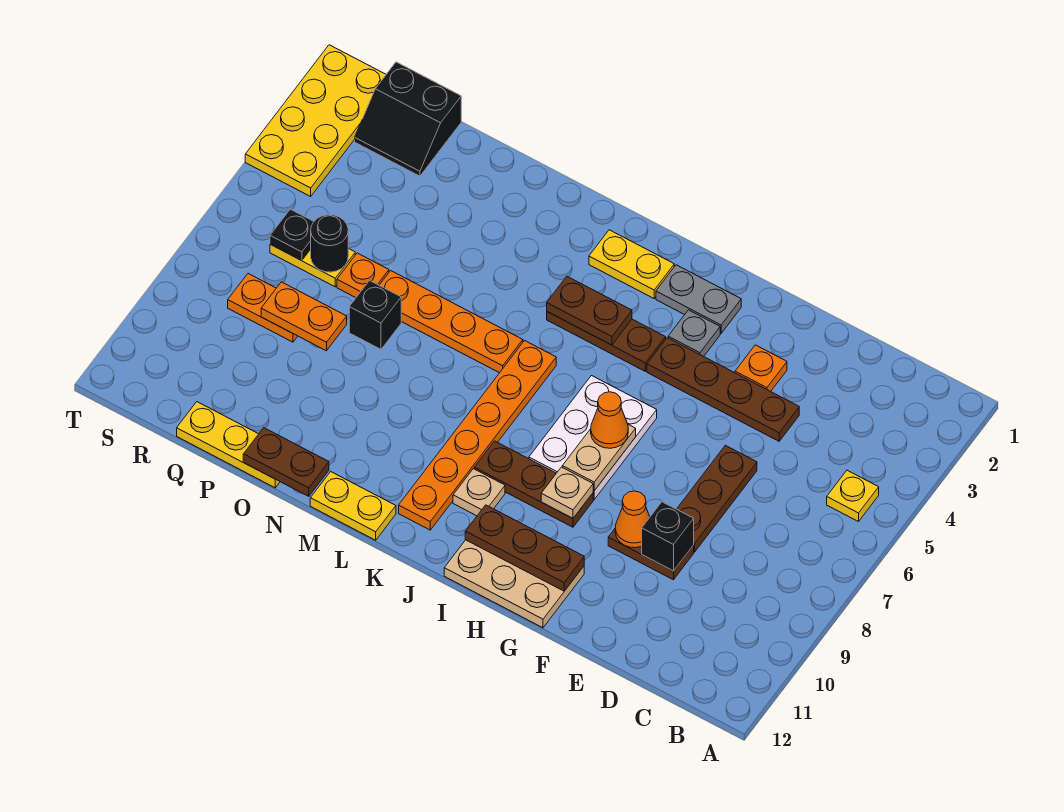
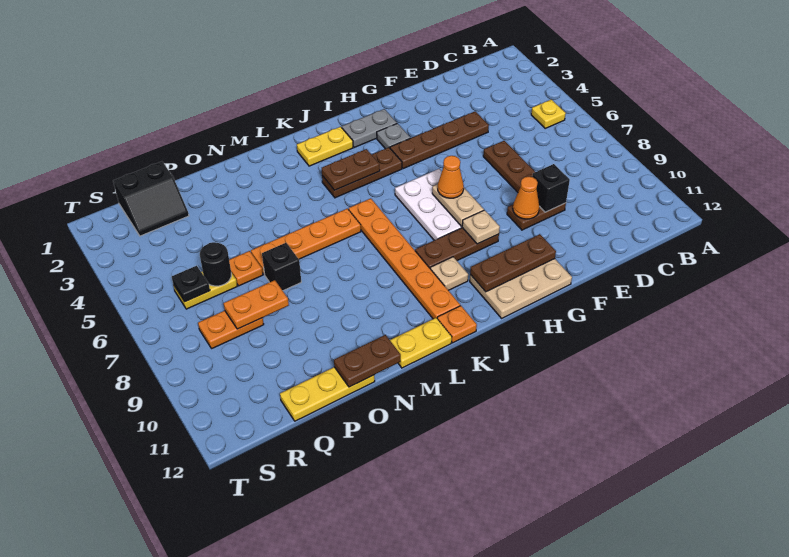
orange plate F3 level 1 -> orange plate K12 level 1
yellow plate S1:T4 level 1 -> none

